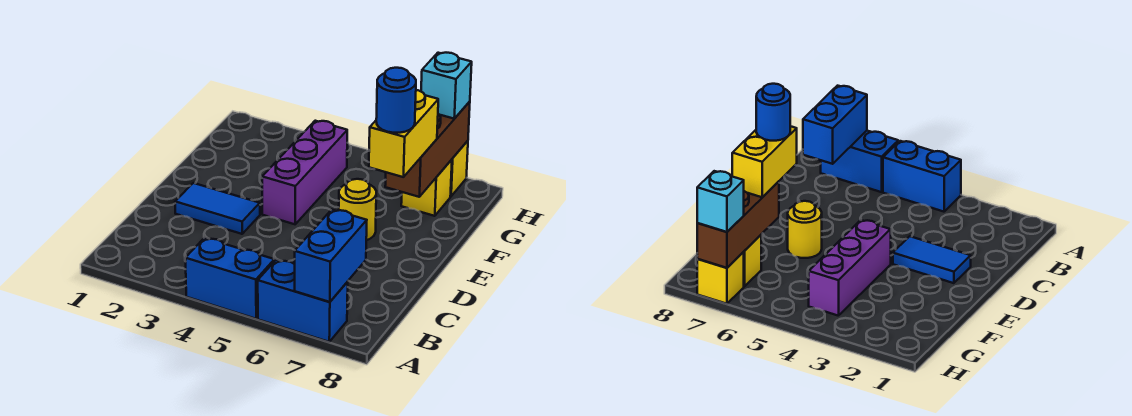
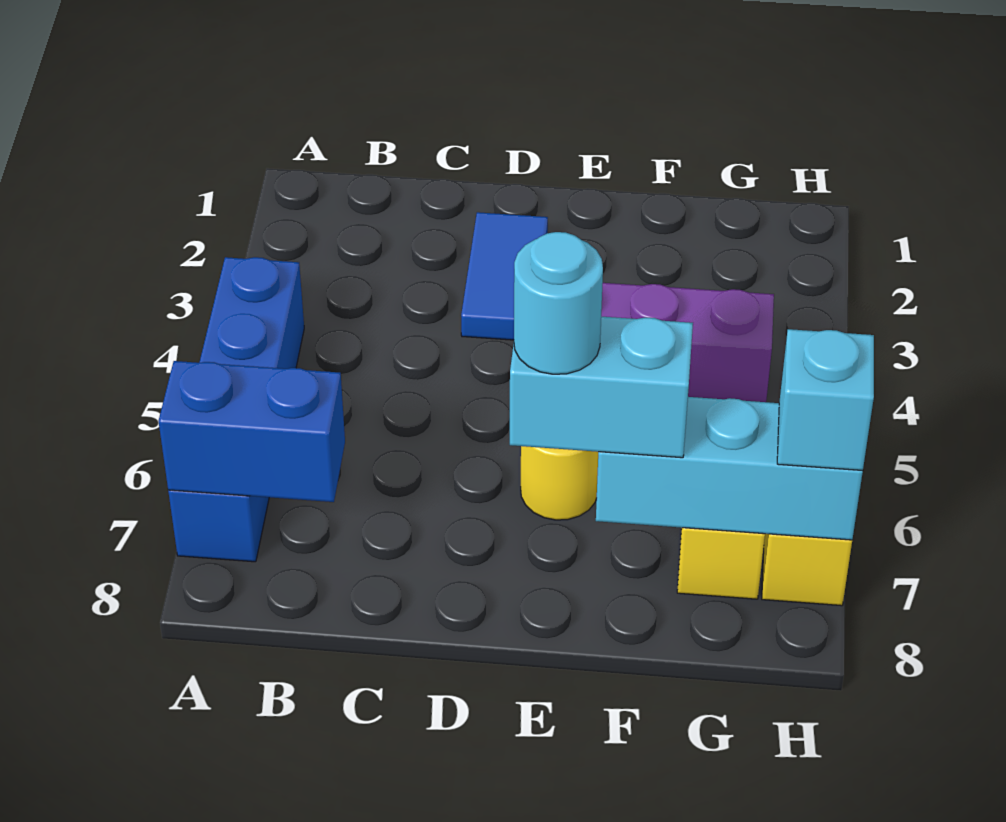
yellow brick E7:F7 level 3 -> cyan brick E7:F7 level 3
blue round brick E7 level 4 -> cyan round brick E7 level 4
brown brick F7:H7 level 2 -> cyan brick F7:H7 level 2

